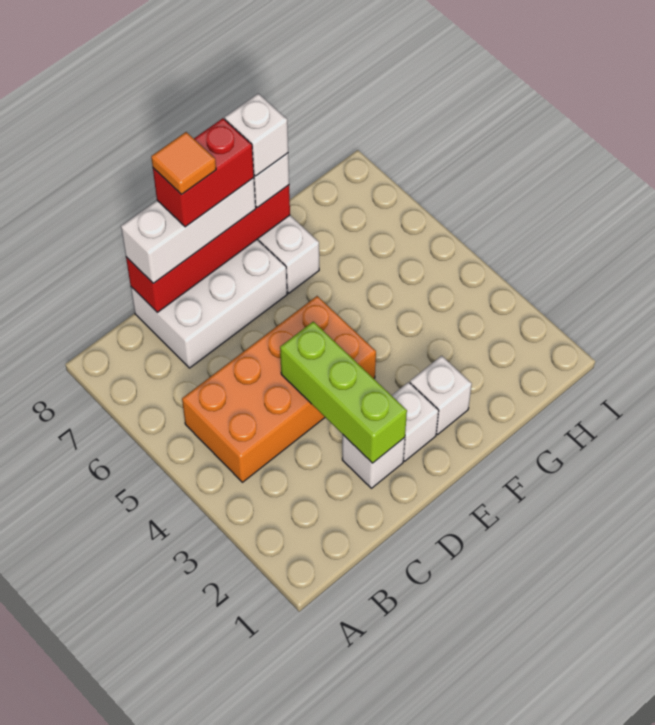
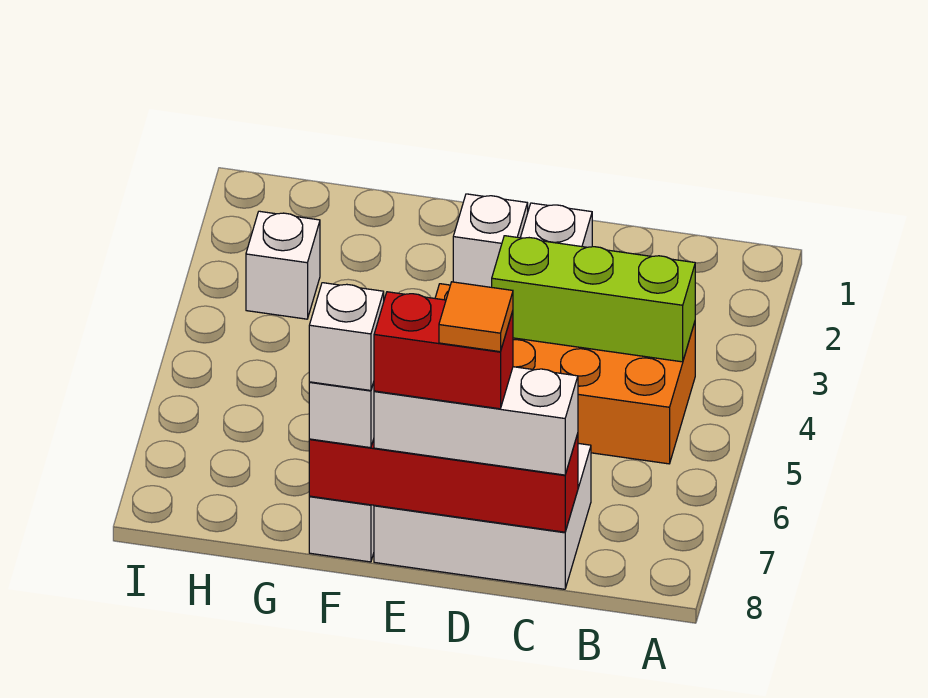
lime brick D2:D4 level 2 -> lime brick B4:D4 level 2
white brick F2 level 1 -> white brick H3 level 1

